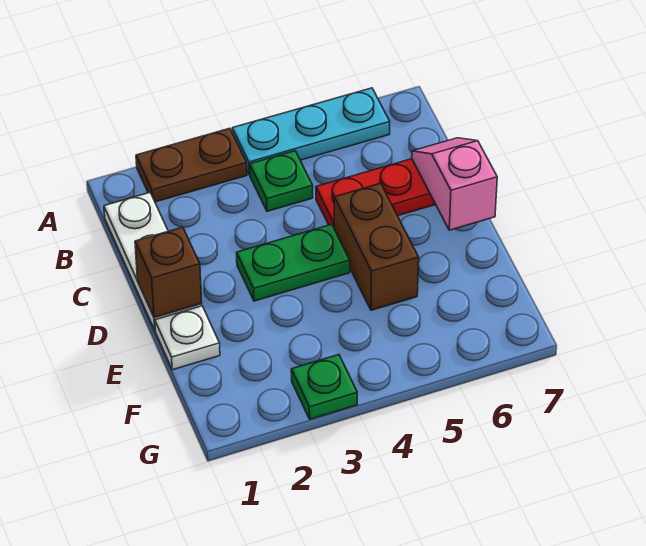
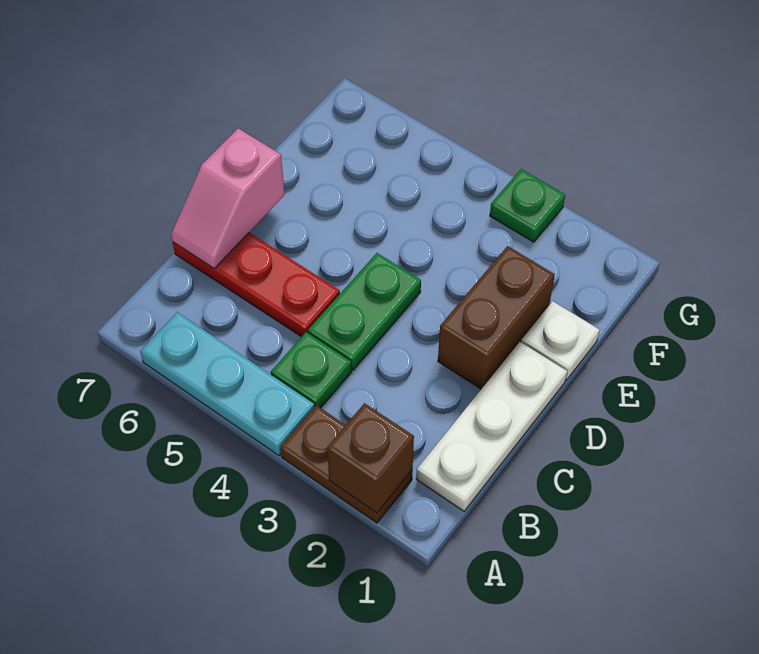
brown brick D1 level 2 -> brown brick A2 level 2
green plate D3:D4 level 1 -> green plate C4:D4 level 1
brown brick D5:E5 level 1 -> brown brick D2:E2 level 1

